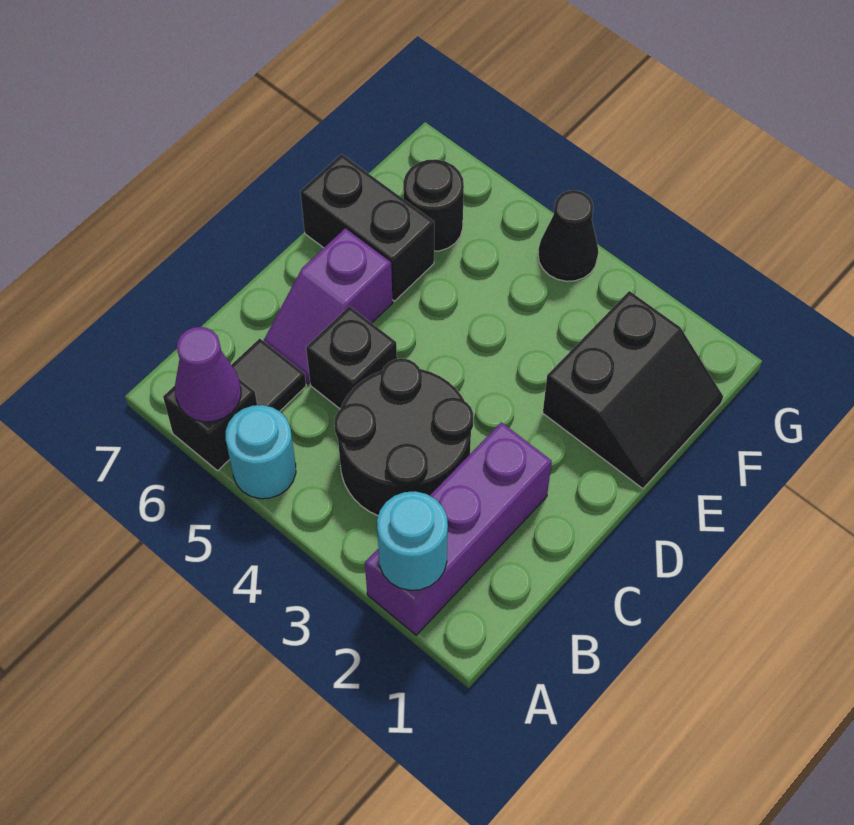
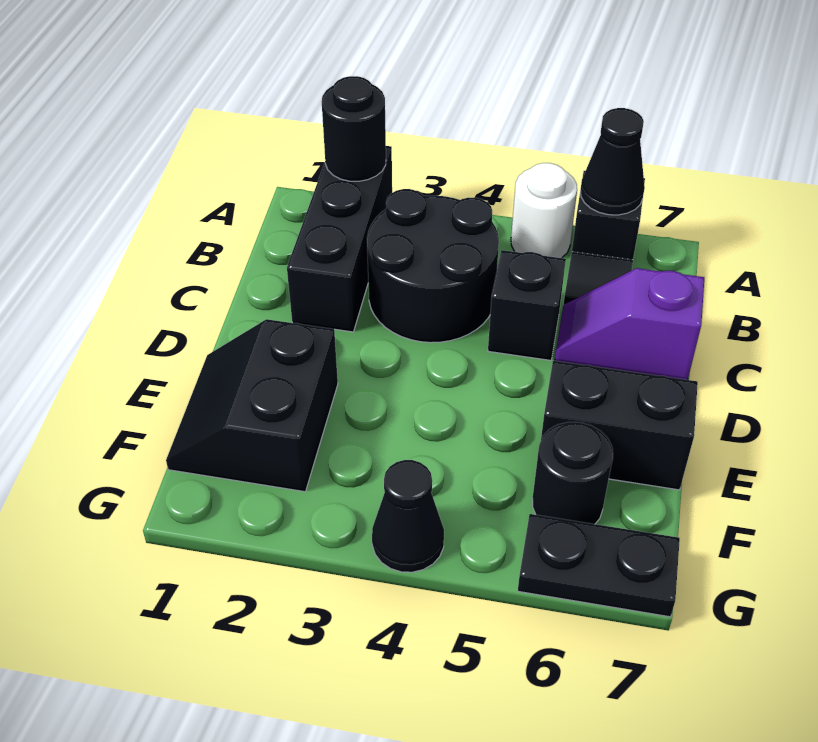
purple brick A2:C2 level 1 -> black brick A2:C2 level 1
cyan round brick A2 level 2 -> black round brick A2 level 2
cyan round brick A5 level 1 -> white round brick A5 level 1
purple cone A6 level 2 -> black cone A6 level 2
purple slope C6:D6 level 1 top D -> purple slope C6:C7 level 1 top 7
none -> black plate G6:G7 level 1

